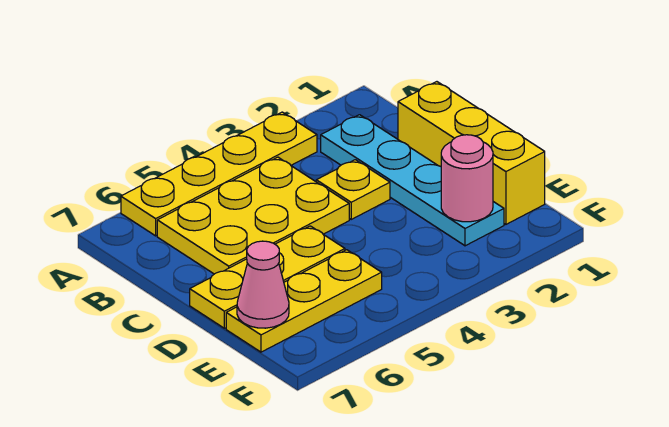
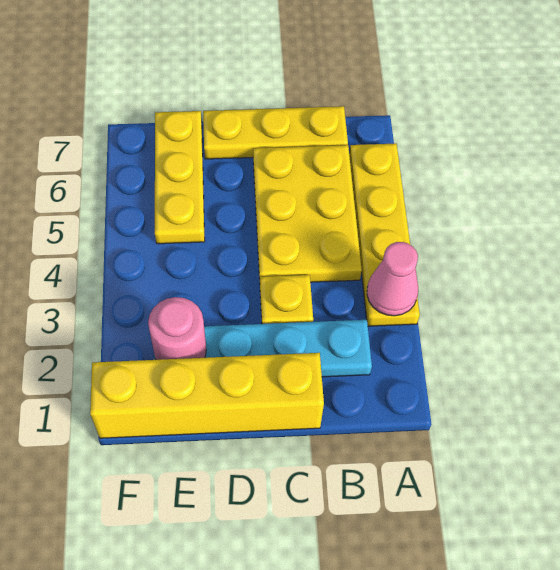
yellow brick C1:E1 level 1 -> yellow brick C1:F1 level 1
yellow plate D5:D7 level 1 -> yellow plate B7:D7 level 1
pink cone E7 level 2 -> pink cone A3 level 2

